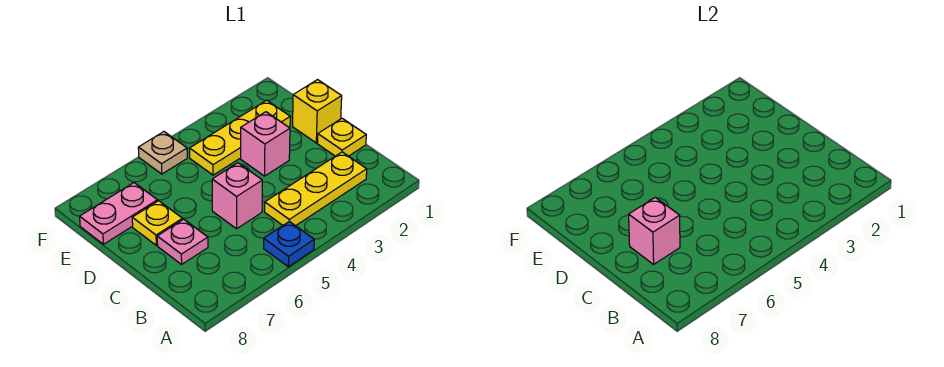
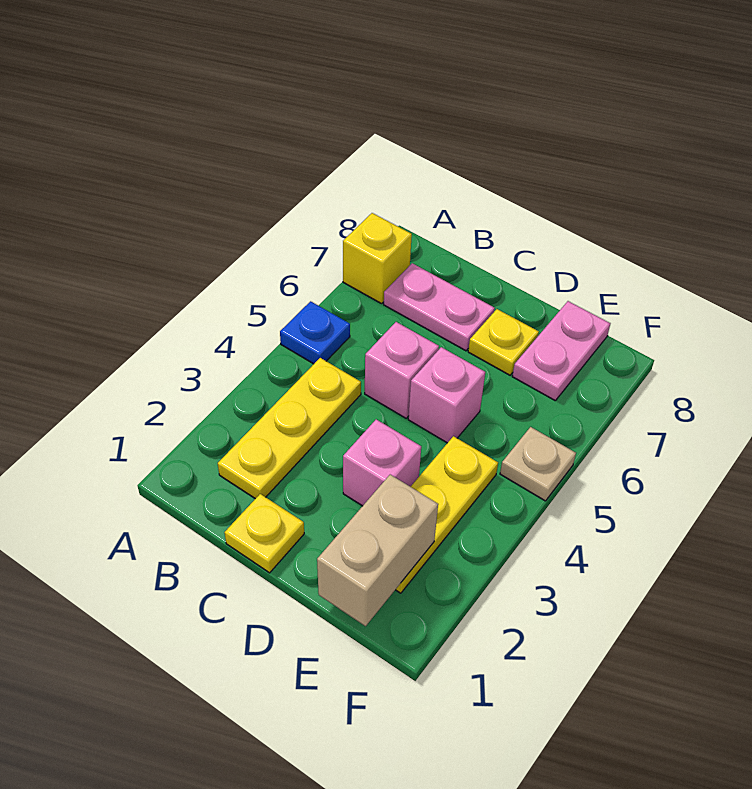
pink plate C7 level 1 -> pink plate B7:C7 level 1
pink brick C7 level 2 -> pink brick D5 level 1
yellow brick D1 level 1 -> yellow brick A7 level 1
none -> tan brick E1:E2 level 2

